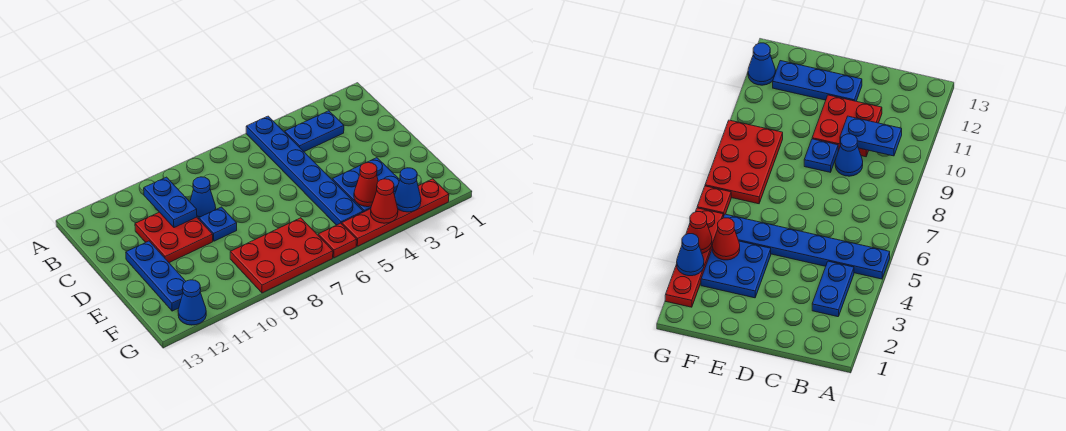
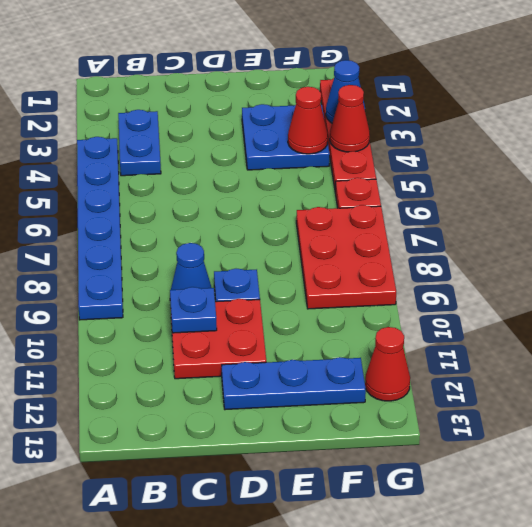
blue plate A5:F5 level 1 -> blue plate A4:A9 level 1
blue plate B10:C10 level 2 -> blue plate C10 level 2
blue cone G12 level 1 -> red cone G12 level 1

